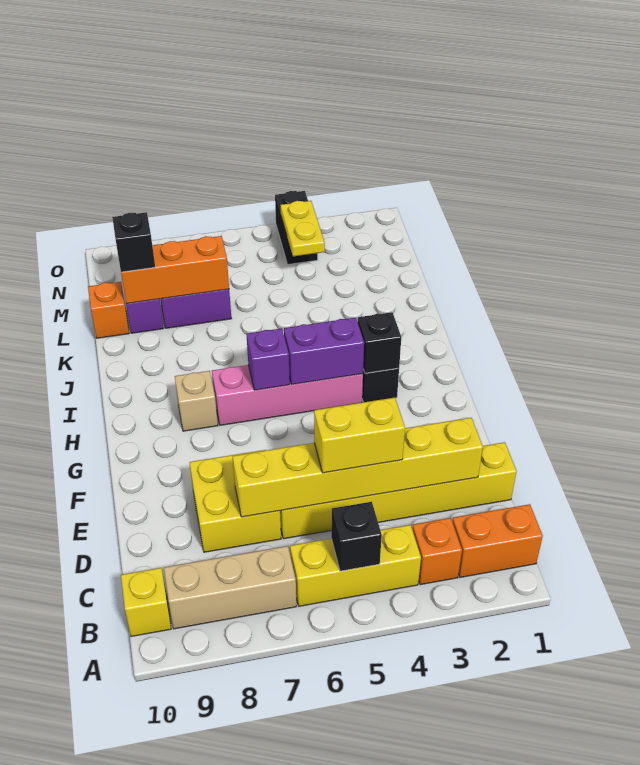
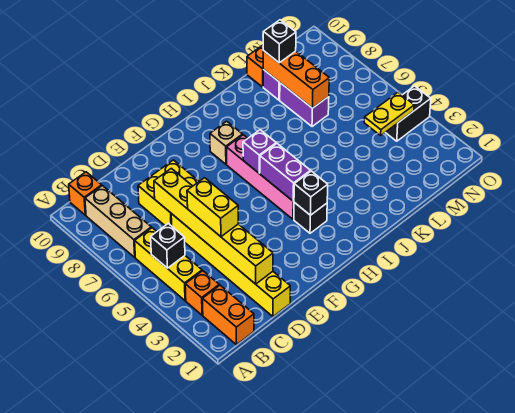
yellow brick B10 level 1 -> orange brick B10 level 1

